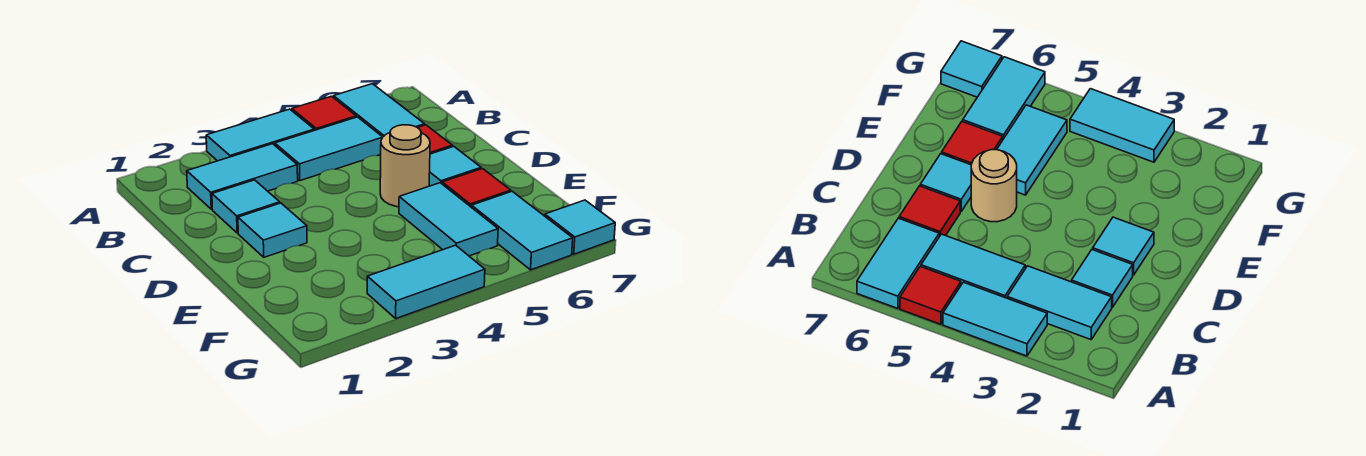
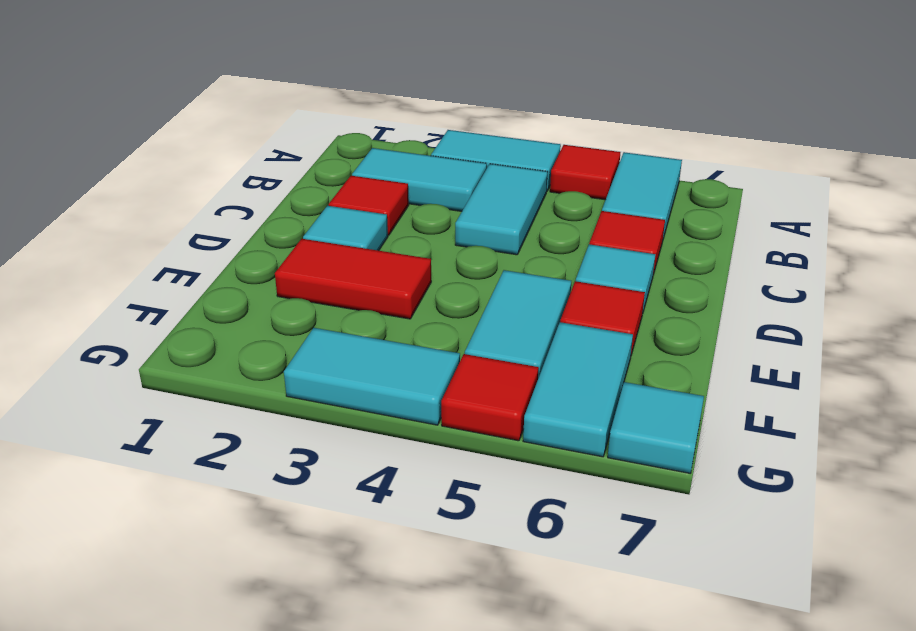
cyan tile B4:B5 level 1 -> cyan tile B4:C4 level 1
cyan tile C2 level 1 -> red tile C2 level 1
tan round brick D5 level 1 -> none
none -> red tile E2:E3 level 1
none -> red tile G5 level 1

